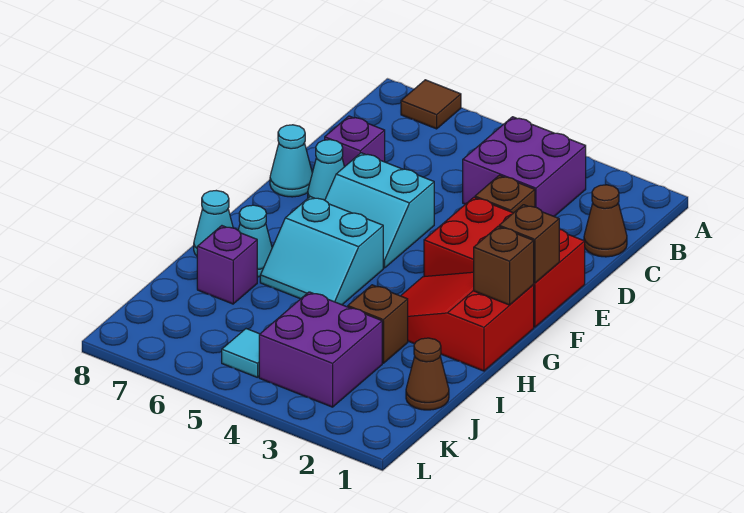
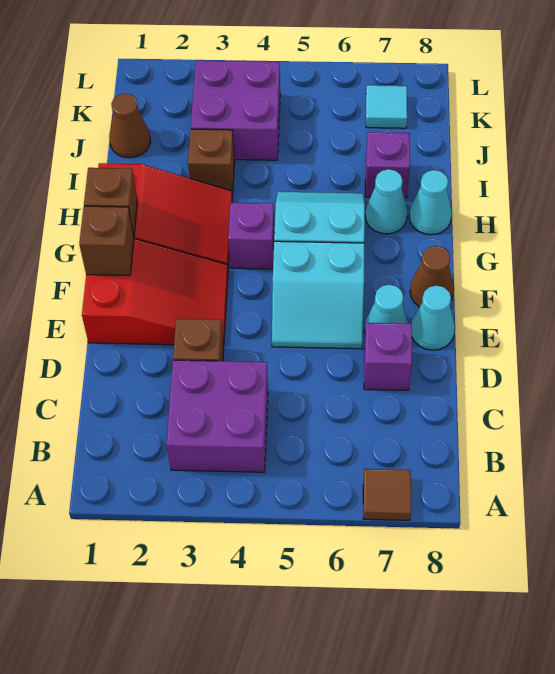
brown cone C1 level 1 -> brown cone F8 level 1
red brick E1:F3 level 1 -> red slope E1:F3 level 1 top 1
cyan slope E5:F6 level 1 top E -> cyan slope E5:F6 level 1 top F
none -> purple brick G4 level 1
cyan tile K5 level 1 -> cyan tile K7 level 1

